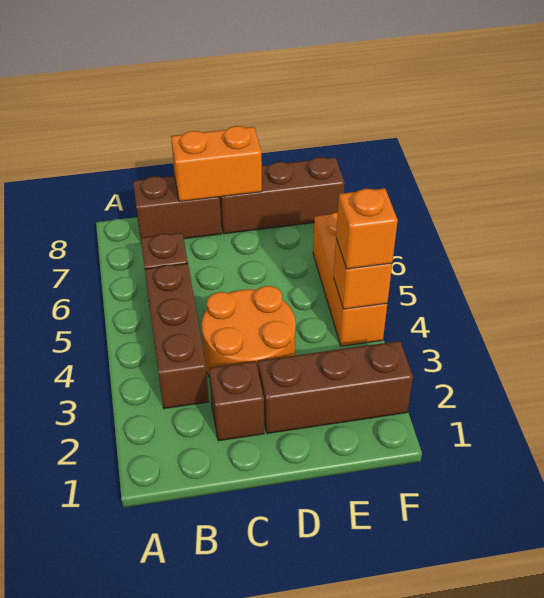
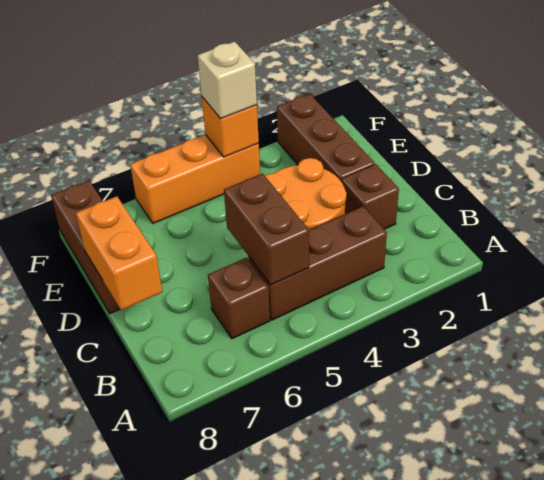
brown brick B8:C8 level 1 -> brown brick B5:C5 level 2
orange brick F4 level 3 -> tan brick F4 level 3

